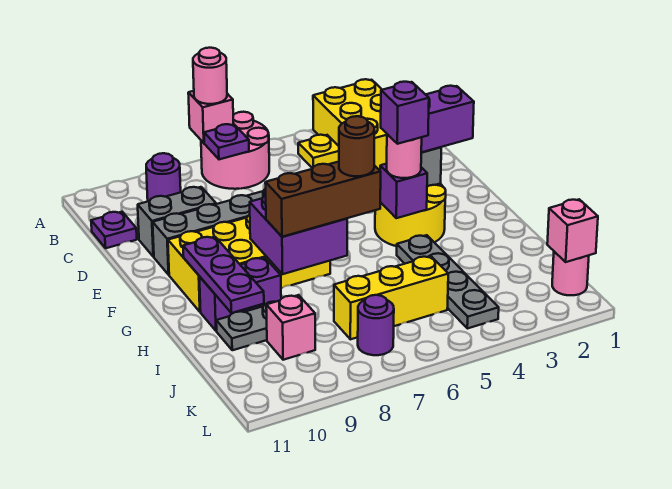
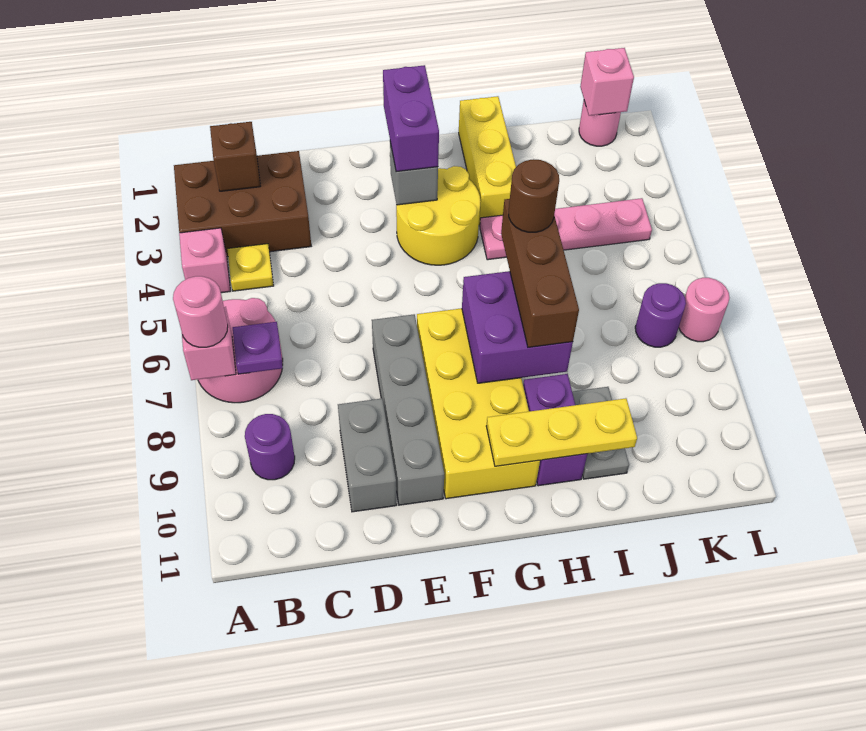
yellow brick A2:C3 level 1 -> brown brick A2:C3 level 1
none -> brown brick B2 level 2
purple plate C11 level 1 -> none
purple brick G4 level 2 -> none
pink round brick G4 level 3 -> pink round brick L7 level 1
purple brick G4 level 4 -> none
purple plate G10:I10 level 2 -> yellow plate G10:I10 level 2
grey plate H4:K4 level 1 -> pink plate H4:K4 level 1
yellow brick J5:J7 level 1 -> yellow brick H1:H3 level 1
pink brick J9 level 1 -> pink brick A4 level 1

